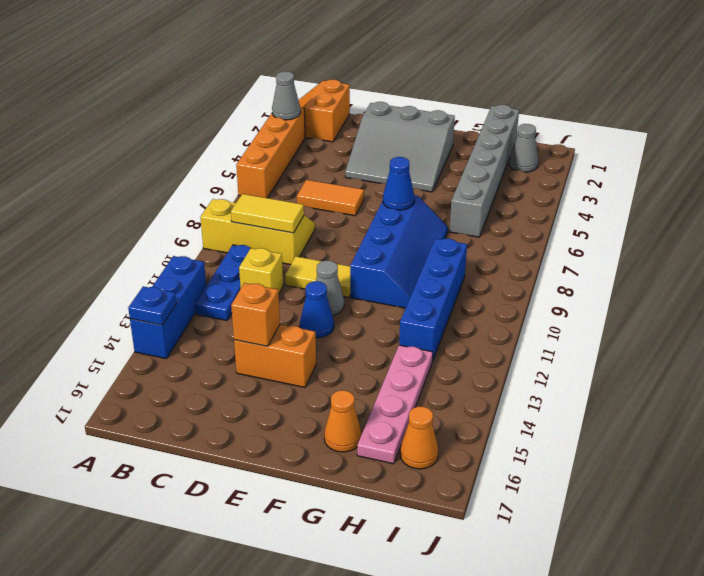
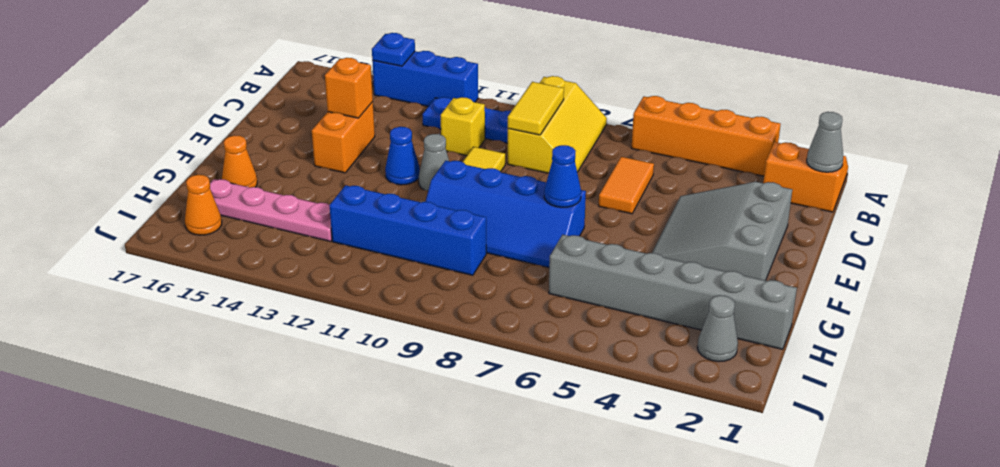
grey cone A3 level 2 -> grey cone B1 level 2

